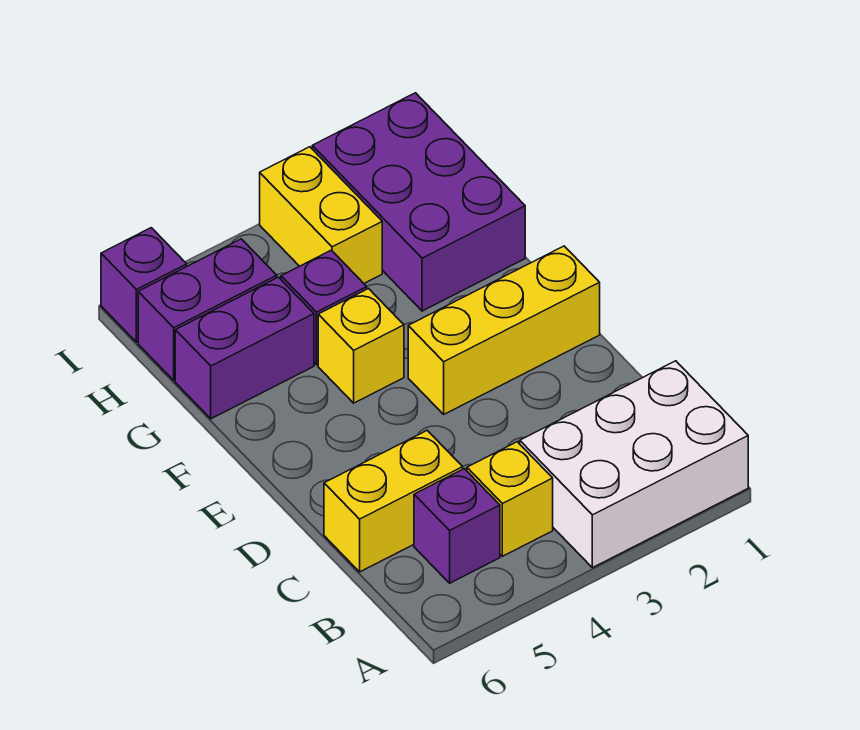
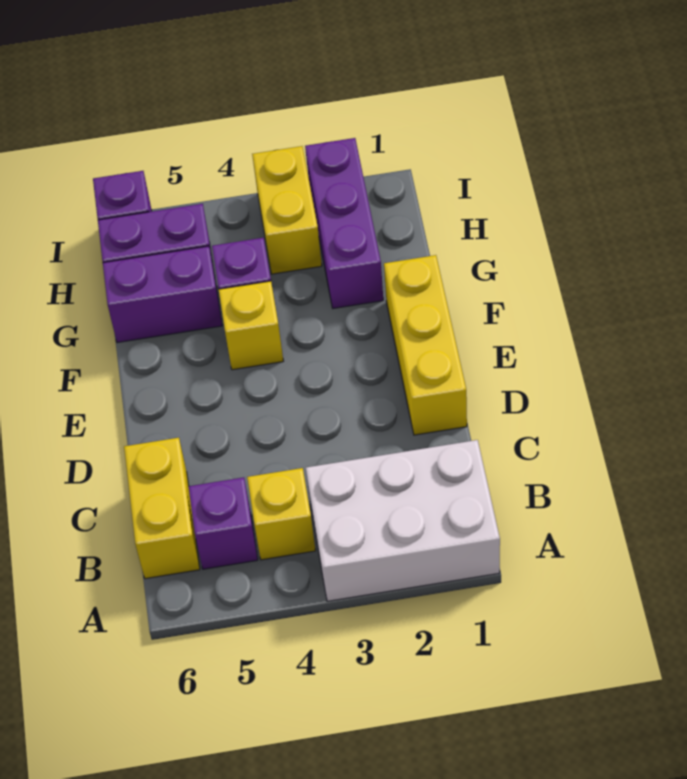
yellow brick C5:C6 level 1 -> yellow brick B6:C6 level 1
yellow brick E1:E3 level 1 -> yellow brick D1:F1 level 1
purple brick G1:I2 level 1 -> purple brick G2:I2 level 1

